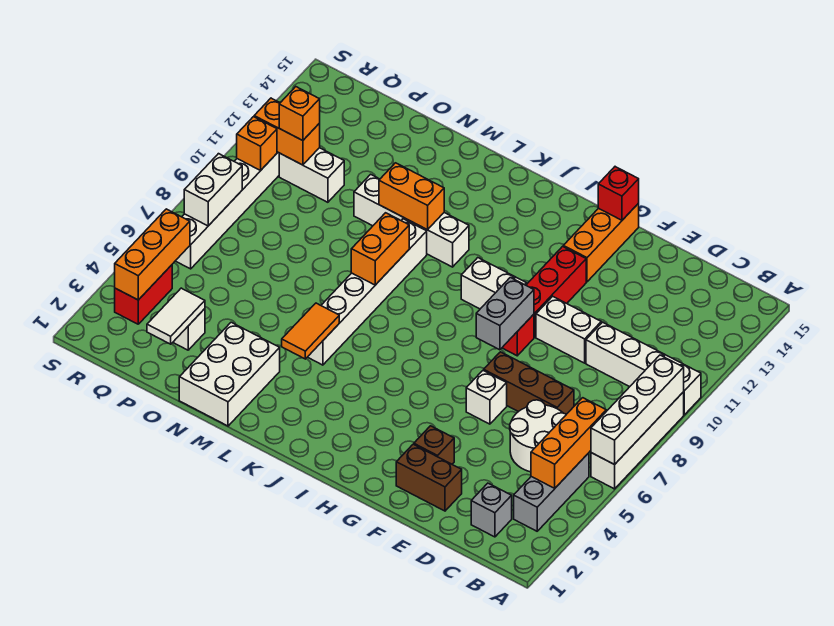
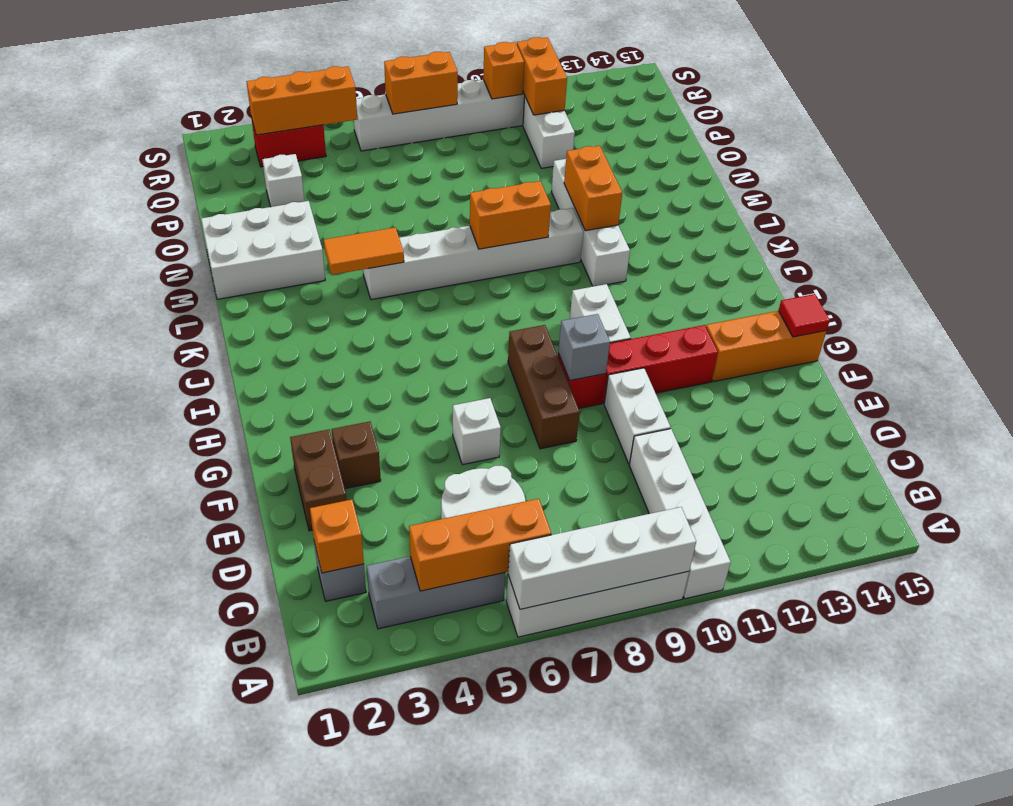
brown brick D7:F7 level 1 -> brown brick F8:H8 level 1
grey brick G8:G9 level 2 -> grey brick G9 level 2
red brick G15 level 2 -> red tile G15 level 2
white tile P2:P3 level 2 -> none
orange brick Q11 level 3 -> orange brick C2 level 2
white brick R7:R8 level 2 -> orange brick R7:R8 level 2

